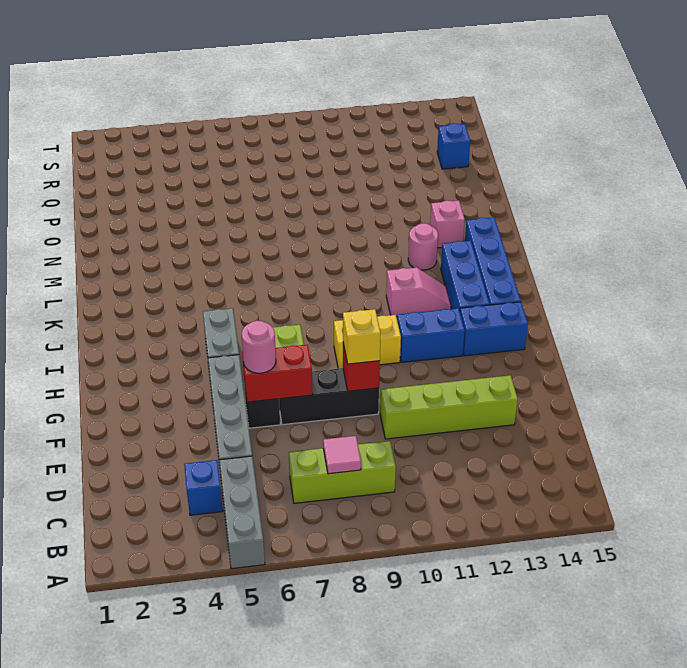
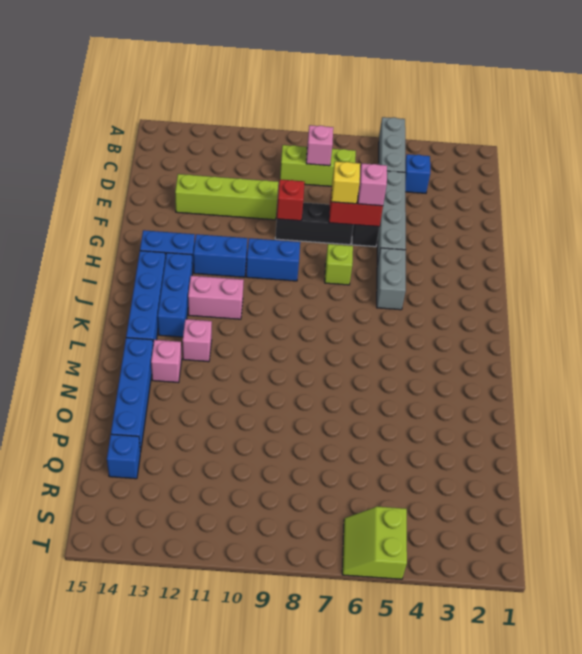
pink tile C8 level 2 -> pink brick C8 level 2
pink round brick F6 level 3 -> pink brick F6 level 3
yellow brick F9 level 3 -> yellow brick F7 level 3
yellow brick H9:H10 level 1 -> blue brick H9:H10 level 1
pink slope J11:J12 level 1 top 11 -> pink brick J11:J12 level 1
pink round brick L12 level 1 -> pink brick L12 level 1
none -> blue brick M14:P14 level 1
none -> lime slope S5:T6 level 1 top 5

